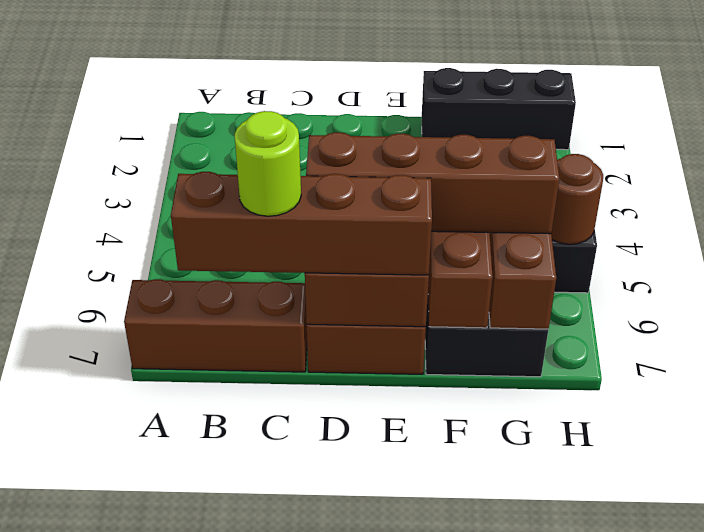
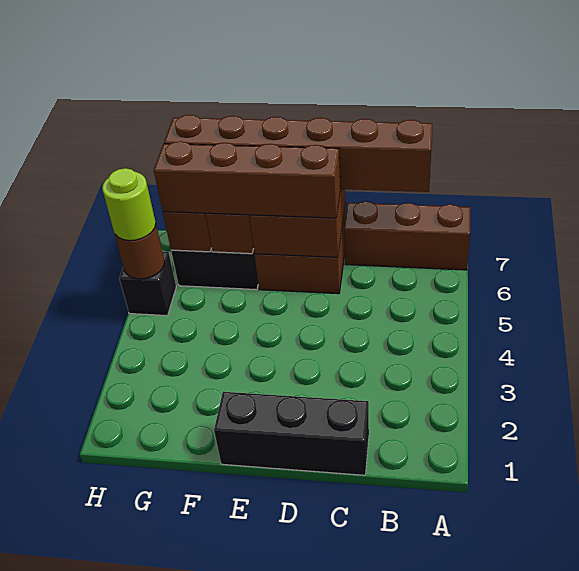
brown brick B7:E7 level 3 -> brown brick B7:G7 level 3
lime round brick C7 level 4 -> lime round brick H5 level 3
black brick F1:H1 level 1 -> black brick C1:E1 level 1

